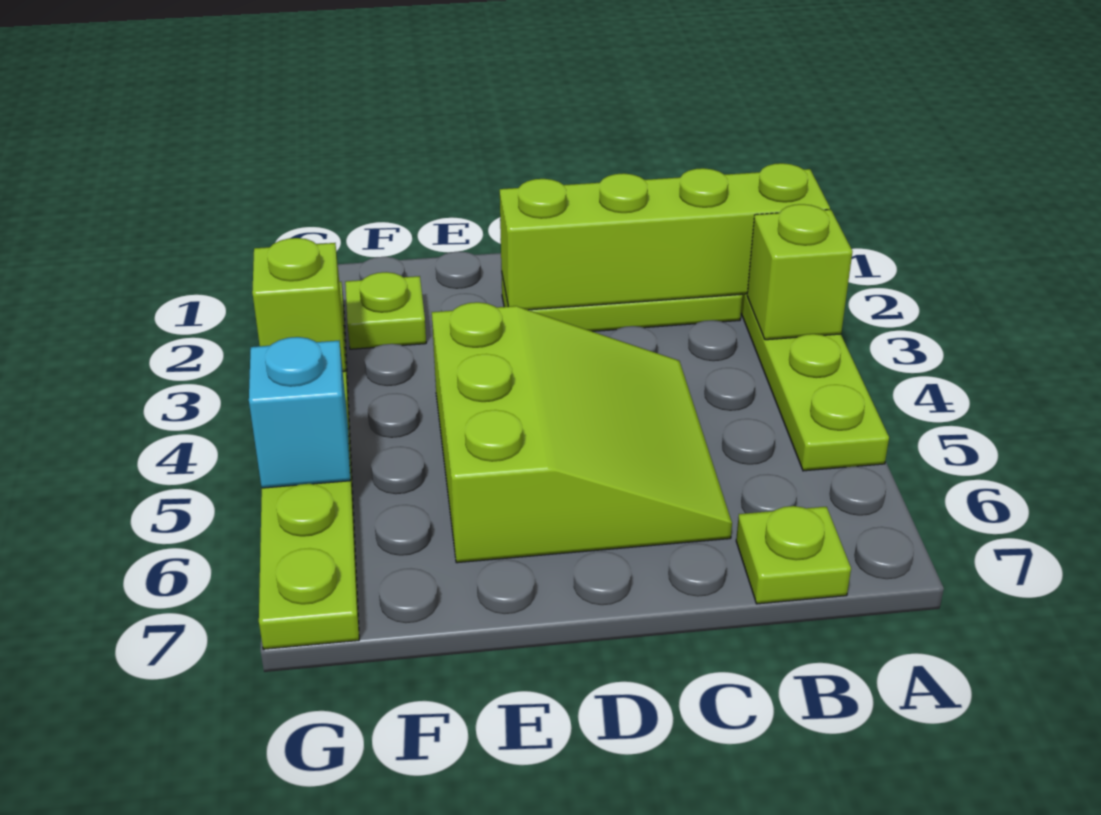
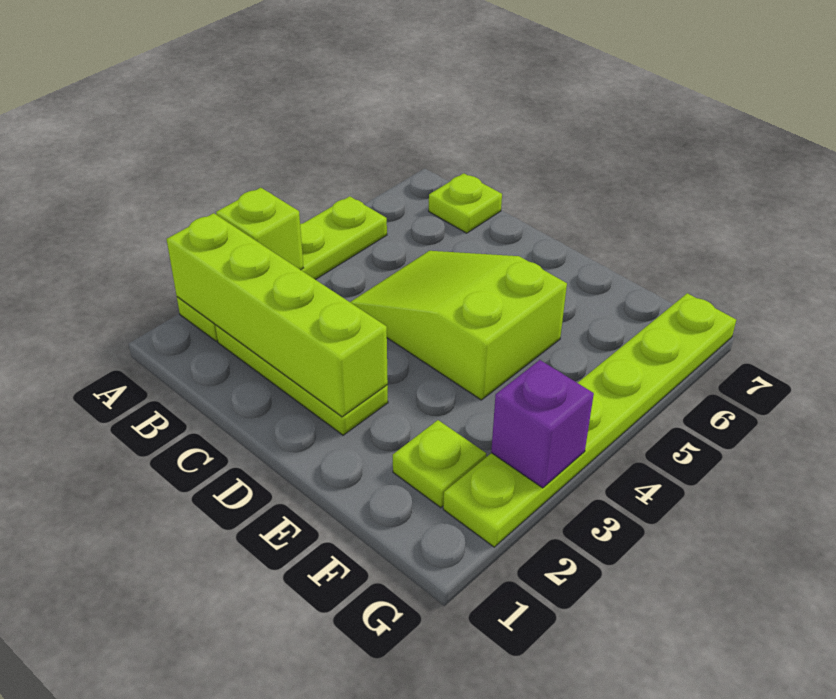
lime slope C4:E6 level 1 top E -> lime slope C4:E5 level 1 top E
lime brick G3 level 2 -> purple brick G3 level 2
cyan brick G5 level 2 -> none

